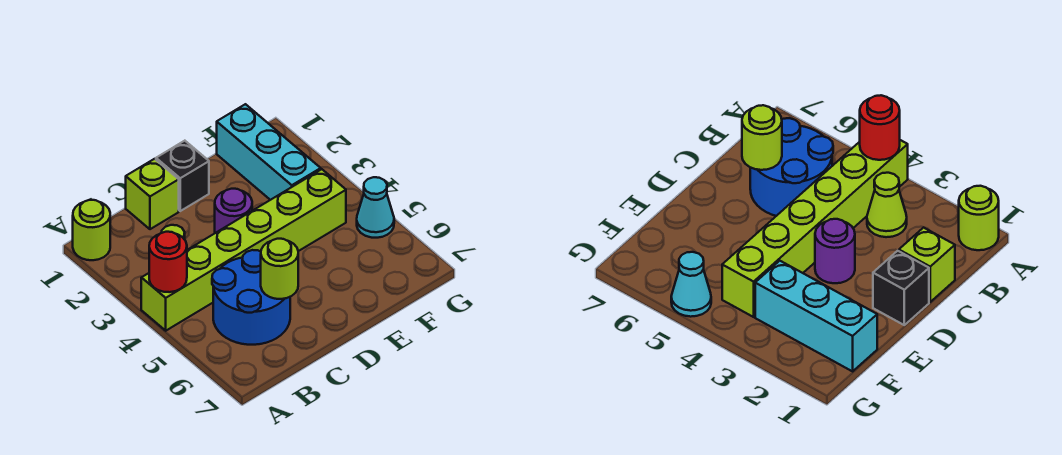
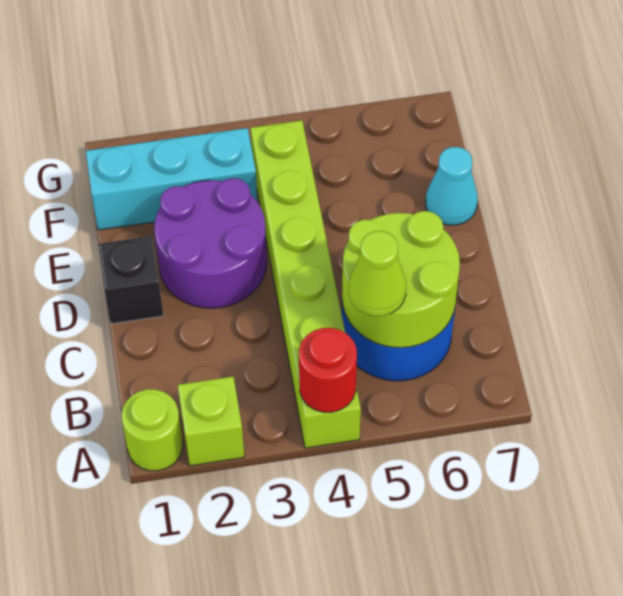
lime cone B3 level 1 -> lime cone B5 level 3
lime brick C1 level 1 -> lime brick A2 level 1
lime round brick C6 level 2 -> lime round brick B5:C6 level 2
purple round brick D3 level 1 -> purple round brick D2:E3 level 1
cyan cone G5 level 1 -> cyan cone E7 level 1

